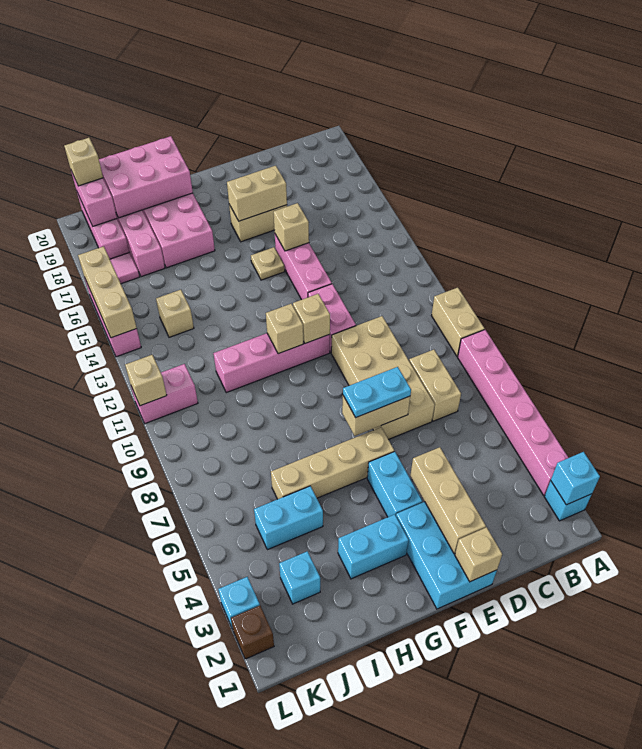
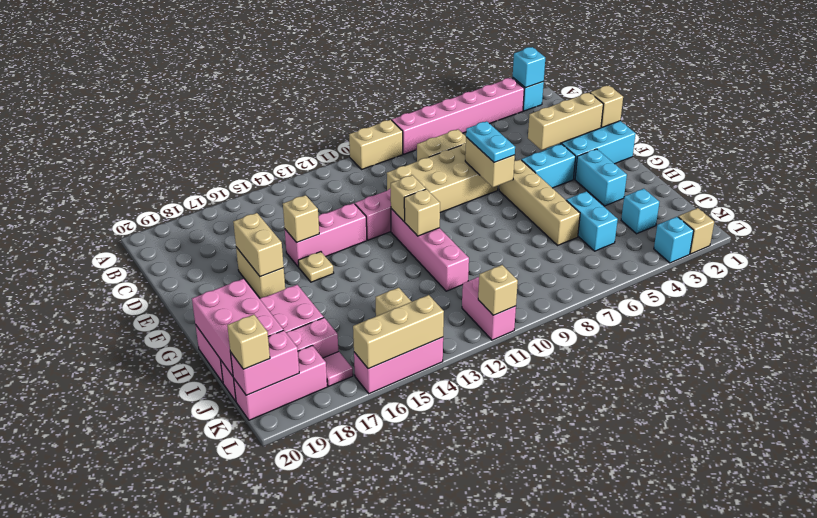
brown brick L2 level 1 -> tan brick L2 level 1

